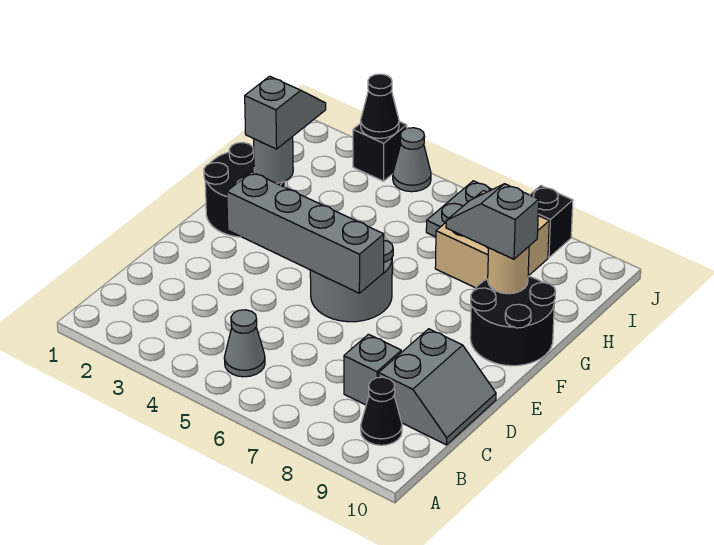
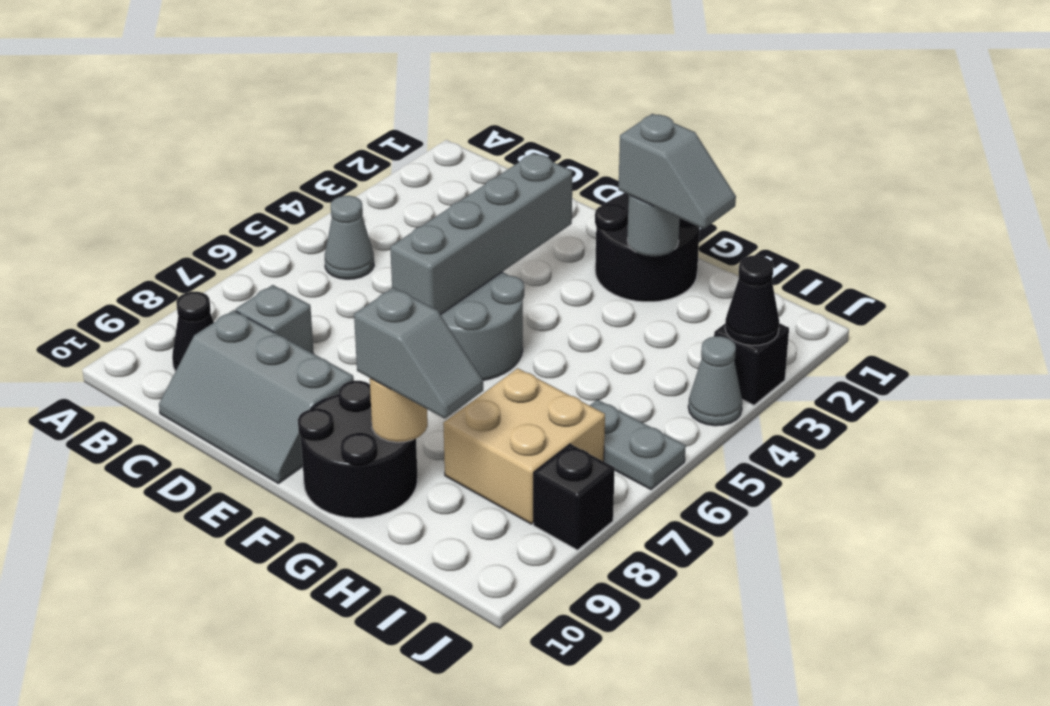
grey slope C9:D10 level 1 top 9 -> grey slope C9:E10 level 1 top 9
grey slope G8:G9 level 3 top 9 -> grey slope G9:H9 level 3 top G

